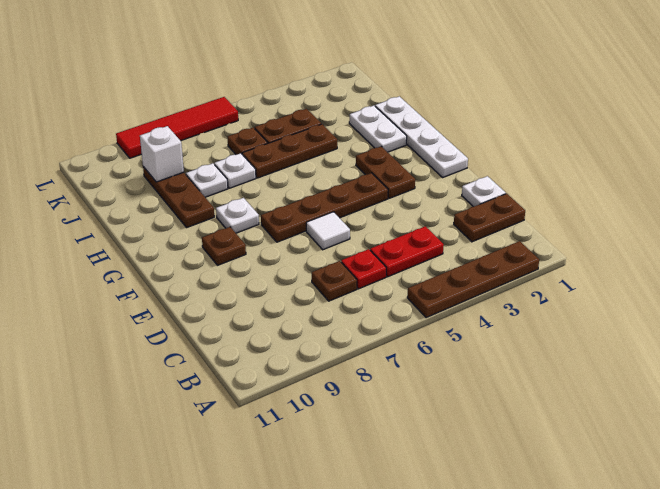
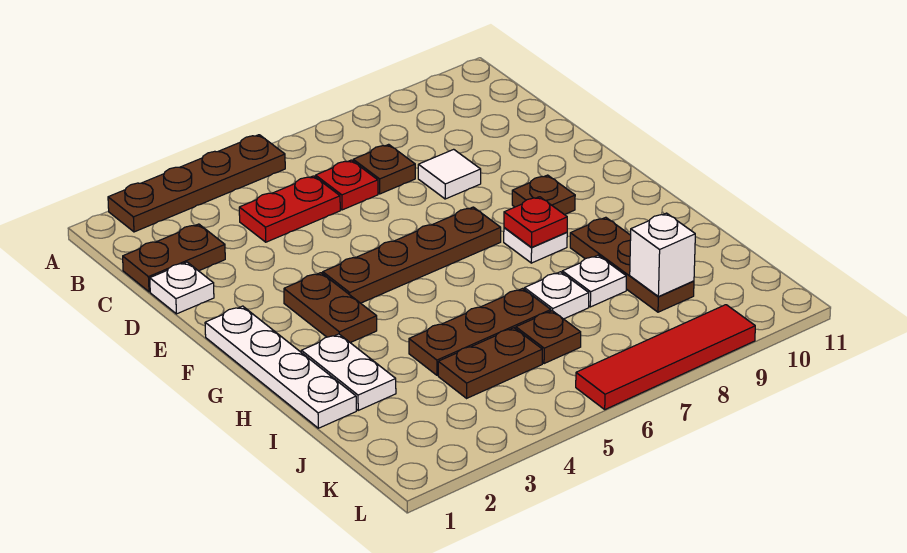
white tile E6 level 1 -> white tile D8 level 1
none -> red plate G8 level 2

